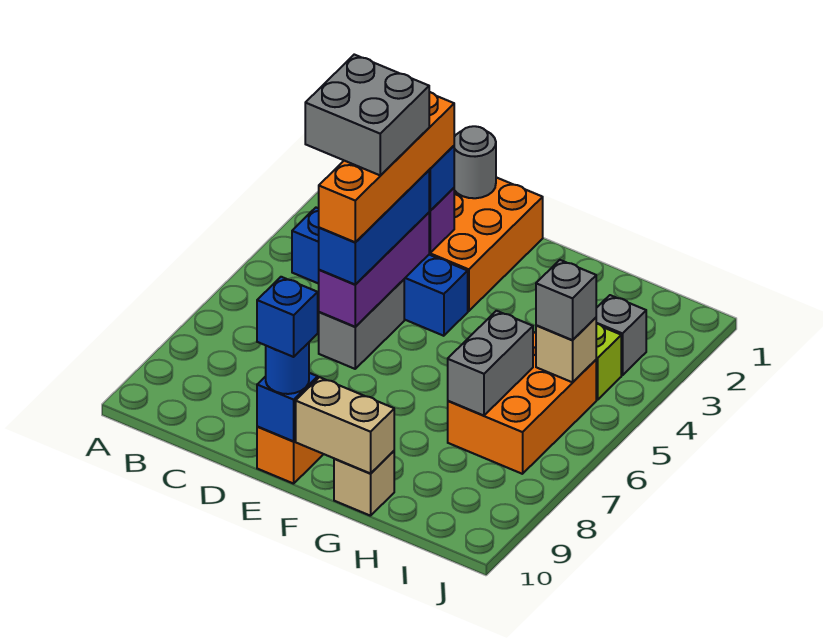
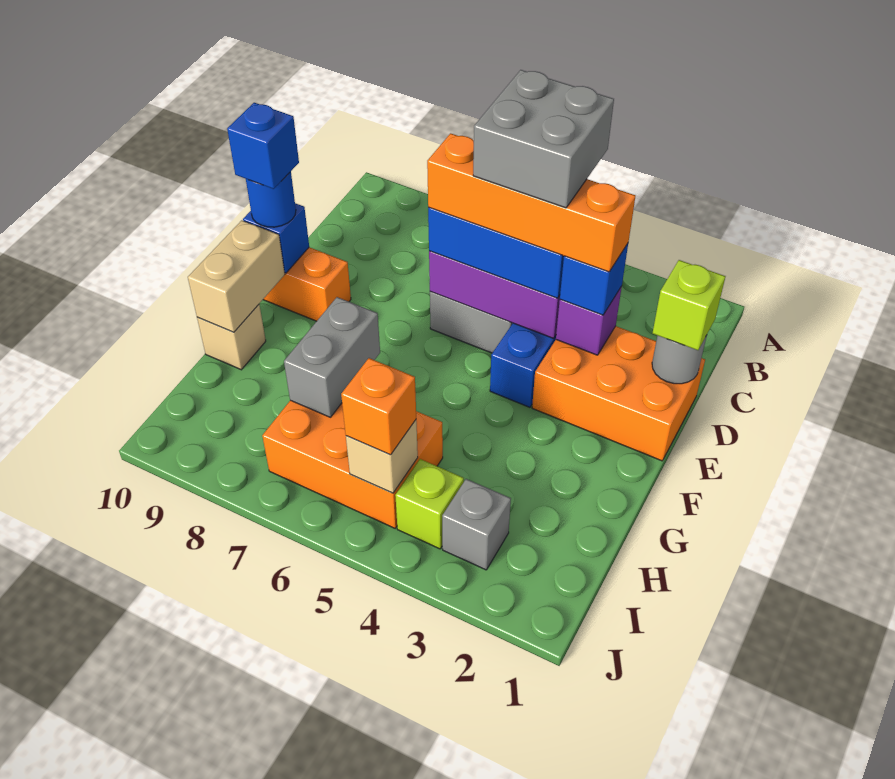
none -> lime brick D1 level 3
grey brick H6:H7 level 2 -> grey brick G7:H7 level 2
grey brick I5 level 3 -> orange brick I5 level 3

